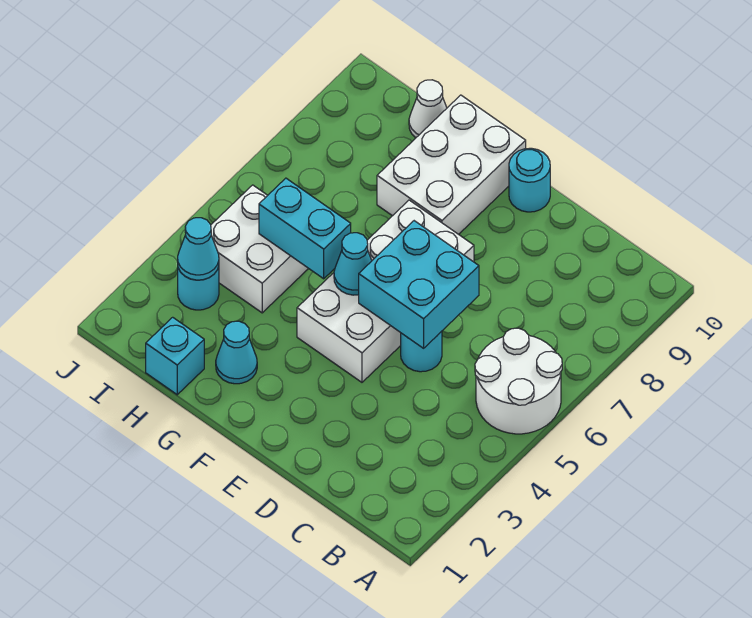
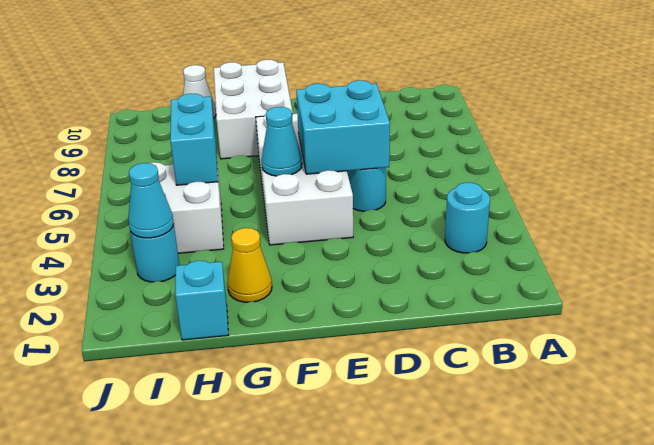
white round brick A5:B6 level 1 -> none
cyan round brick E10 level 1 -> cyan round brick B3 level 1
cyan cone G2 level 1 -> yellow cone G2 level 1
cyan brick G5:H5 level 2 -> cyan brick H5:H6 level 2

